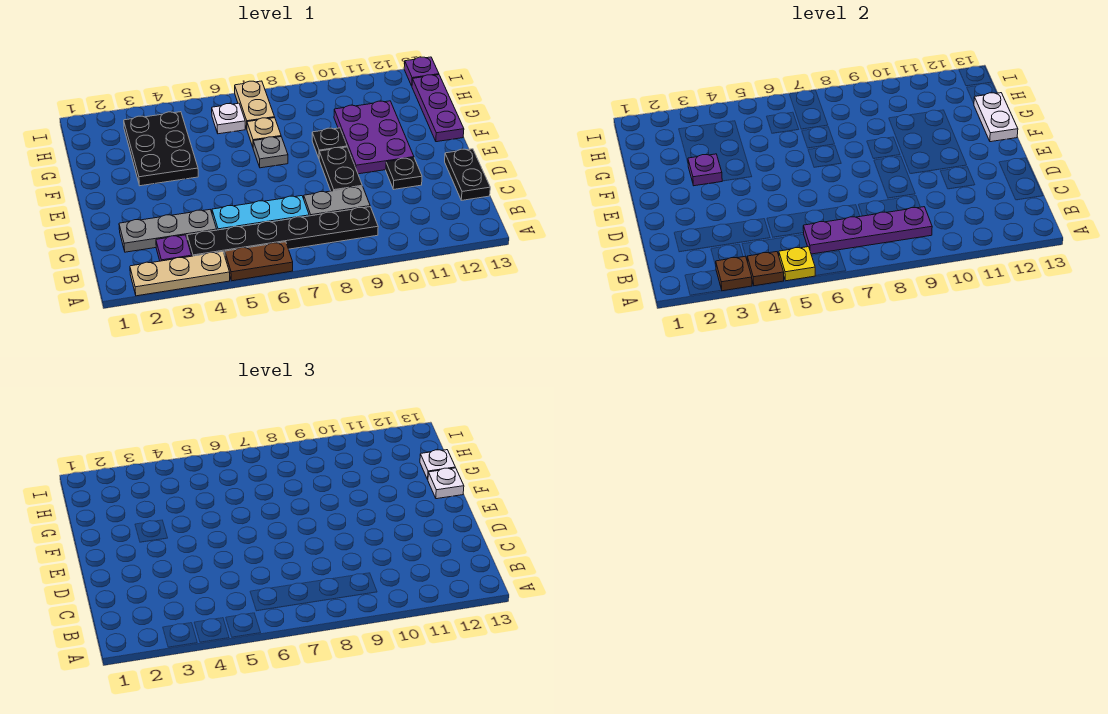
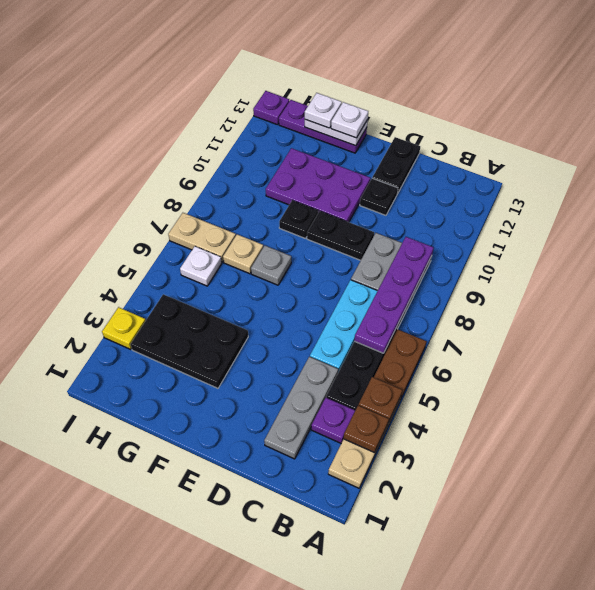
yellow plate A5 level 2 -> yellow plate I3 level 1
black plate C13:D13 level 1 -> black plate D12:D13 level 1
purple plate F3 level 2 -> none

